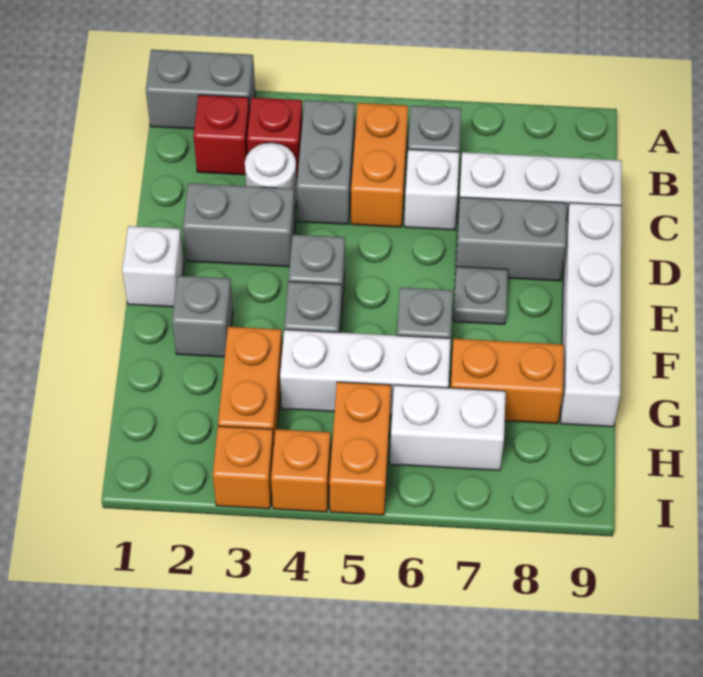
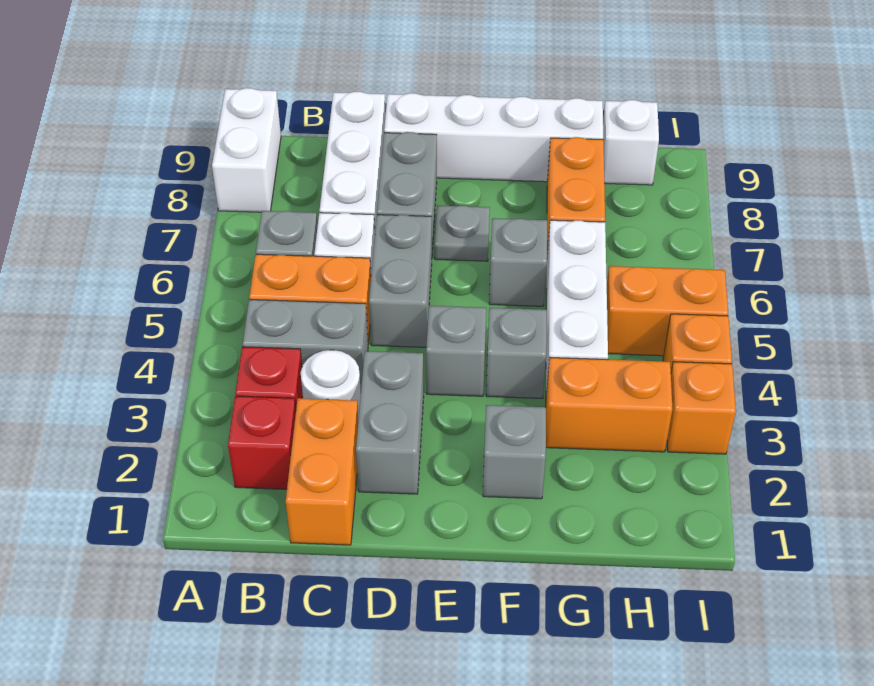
grey brick A1:A2 level 1 -> grey brick D5:D6 level 1
none -> orange brick C1:C2 level 1
white brick E1 level 1 -> white brick H9 level 1
white brick H6:H7 level 1 -> white brick A8:A9 level 1

